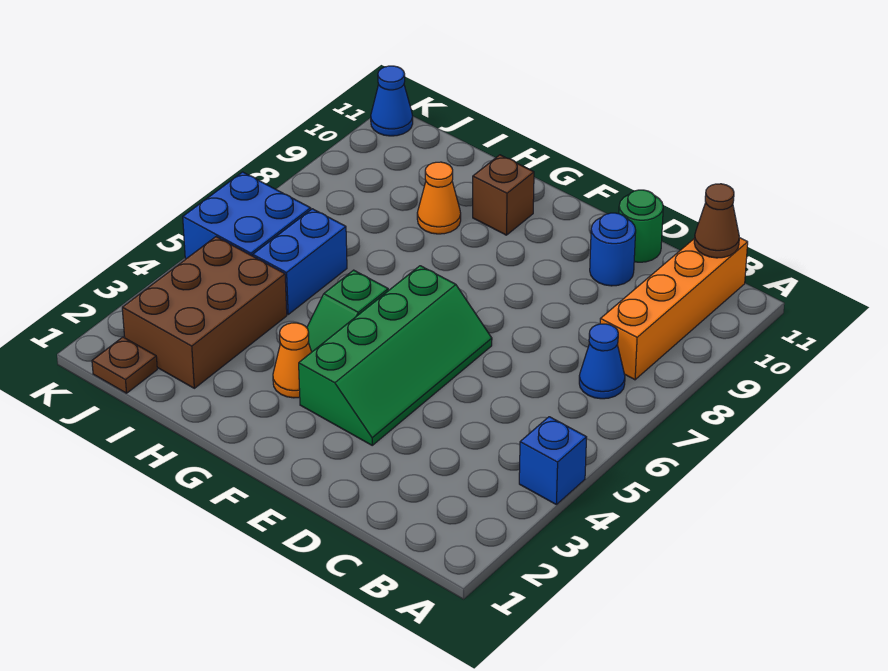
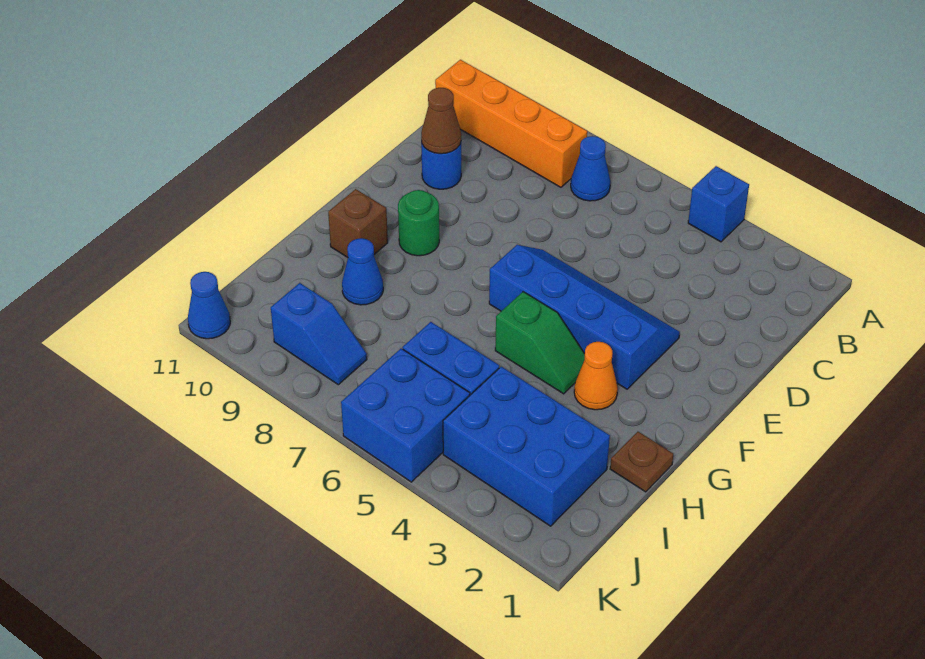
brown cone B11 level 2 -> brown cone D10 level 2
green round brick D11 level 1 -> green round brick F9 level 1
green slope E3:F6 level 1 top F -> blue slope E3:F6 level 1 top F
orange cone H9 level 1 -> blue cone H9 level 1
brown brick I2:J4 level 1 -> blue brick I2:J4 level 1
brown plate J1 level 1 -> brown plate H1 level 1
none -> blue slope J8:J9 level 1 top 9

